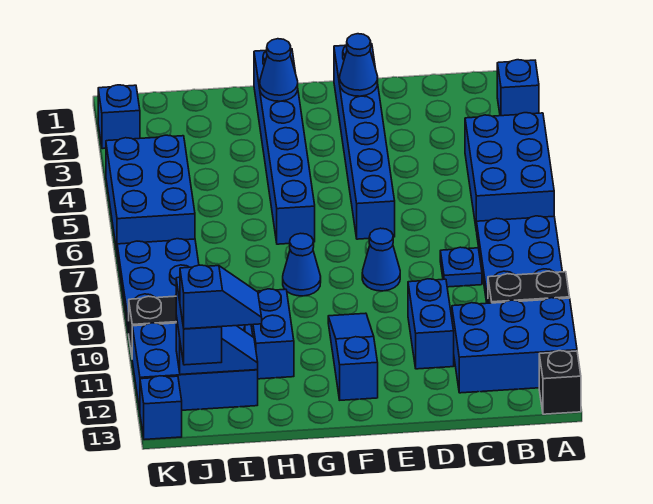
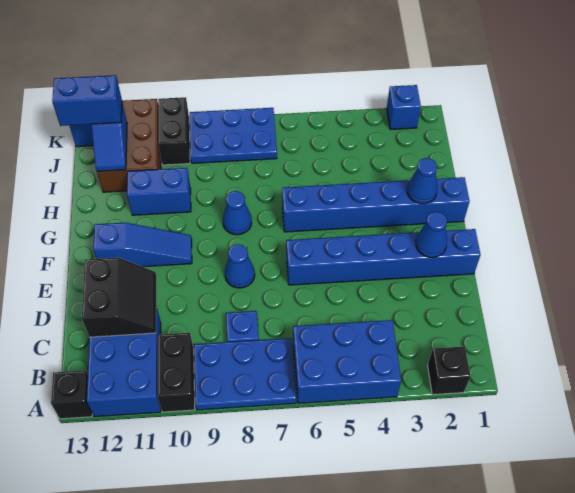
blue brick A2 level 1 -> black brick A2 level 1
none -> black slope C11:D12 level 2 top 12
blue brick D10:D11 level 1 -> none
blue brick I11:K12 level 1 -> brown brick I11:K12 level 1
blue slope I13:J13 level 4 top J -> none
blue brick J4:K6 level 1 -> none

